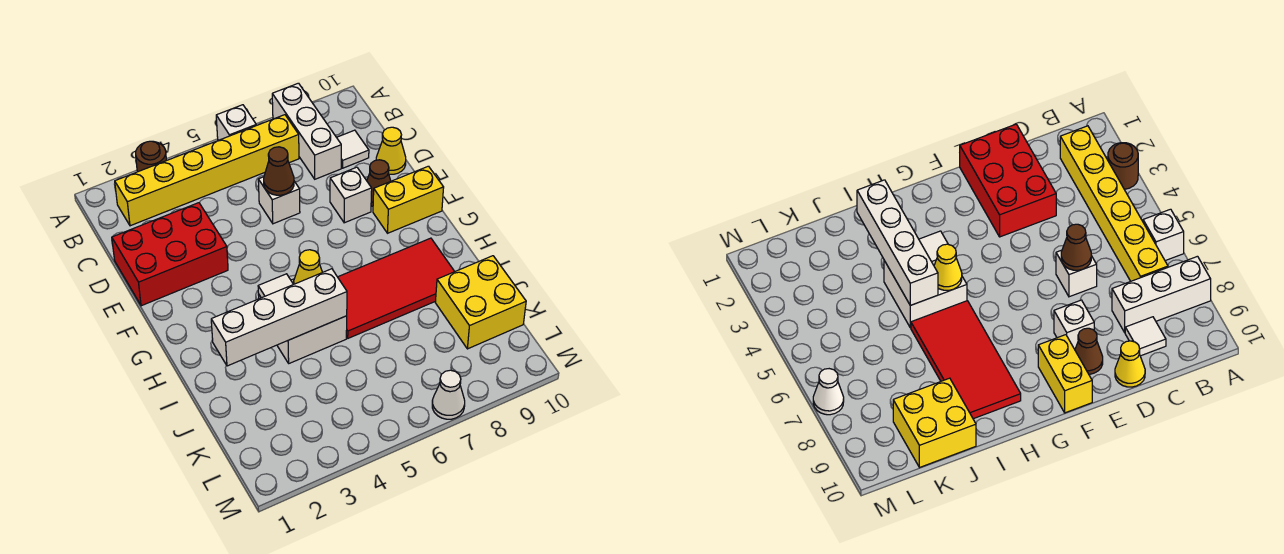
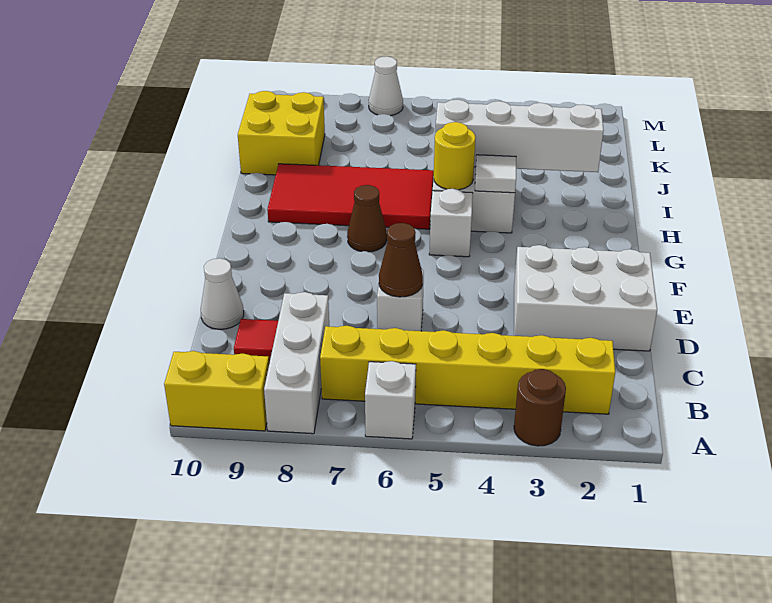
white tile C9 level 1 -> red tile C9 level 1
red brick D1:E3 level 1 -> white brick D1:E3 level 1
yellow cone D10 level 1 -> white cone D10 level 1
white brick E8 level 1 -> white brick G5 level 1
brown cone E9 level 1 -> brown cone G7 level 1
yellow brick F9:F10 level 1 -> yellow brick A9:A10 level 1
yellow cone H5 level 2 -> yellow round brick H5 level 2

